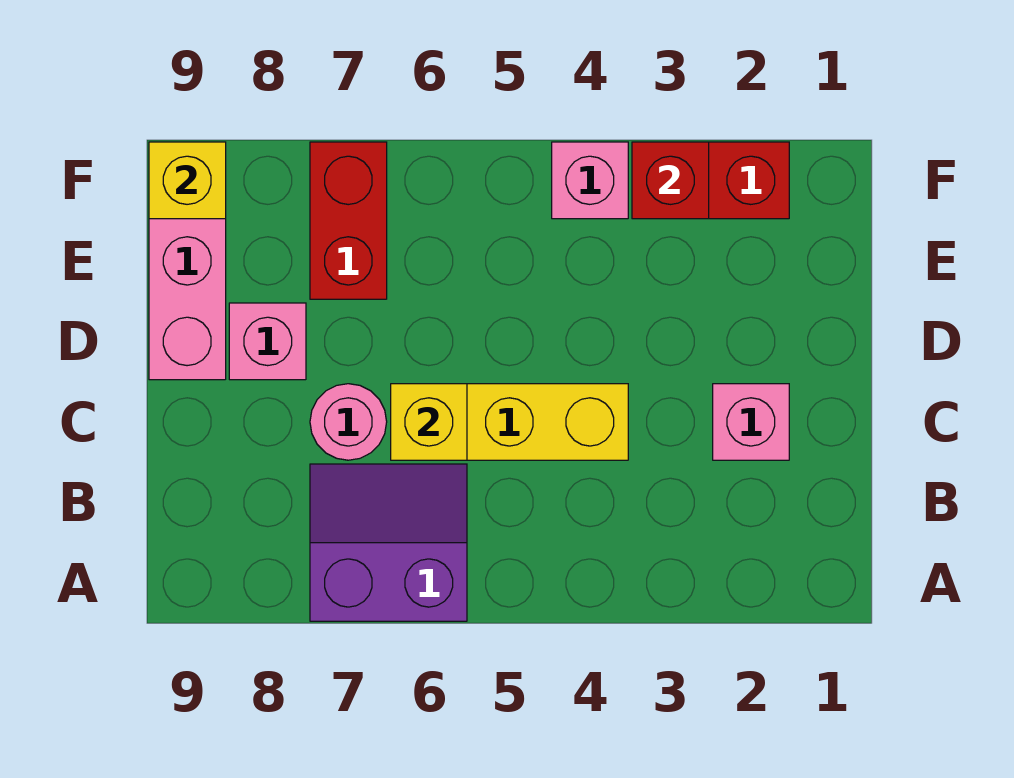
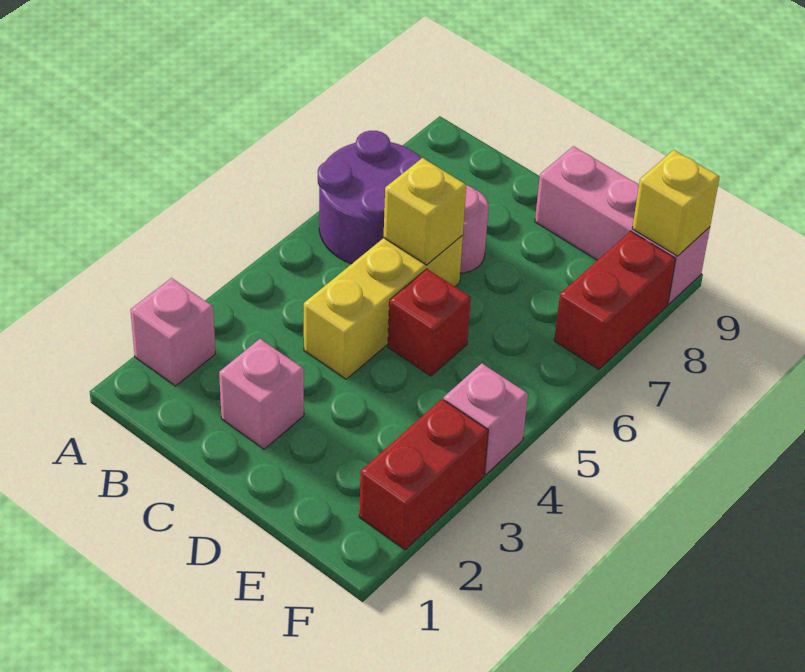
purple slope A6:B7 level 1 top A -> purple round brick A6:B7 level 1
pink brick D8 level 1 -> pink brick A2 level 1
red brick E7:F7 level 1 -> red brick F7:F8 level 1
red brick F3 level 2 -> red brick D5 level 1

